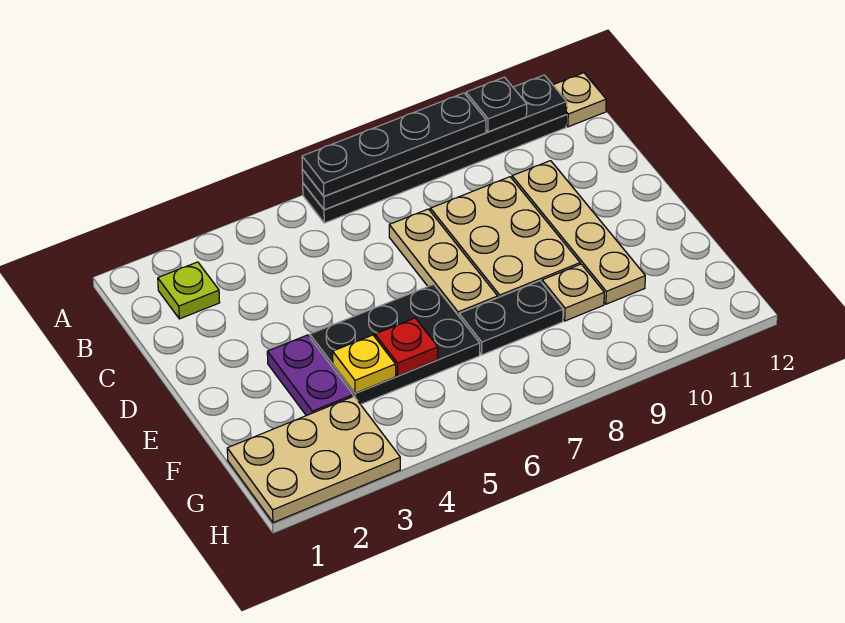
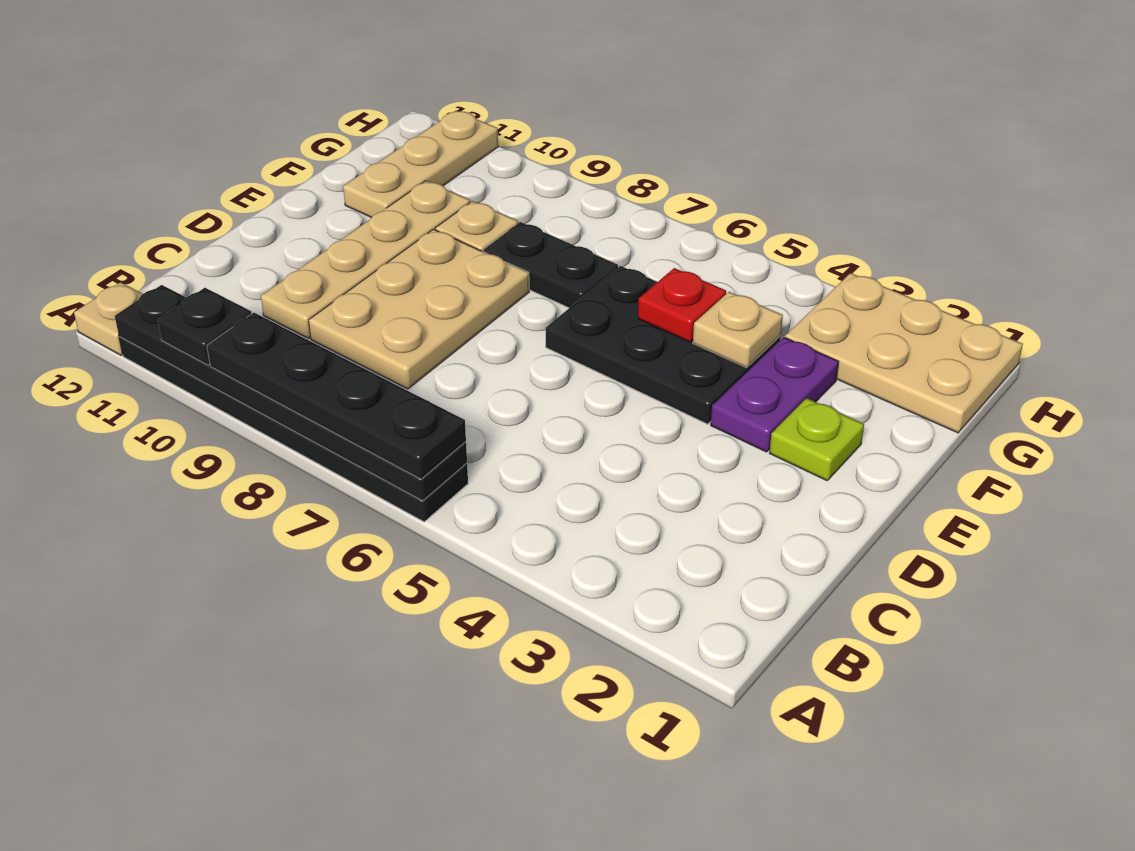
lime plate B2 level 1 -> lime plate E2 level 1
tan plate C7:E7 level 1 -> tan plate F11:H11 level 1
yellow plate F4 level 2 -> tan plate F4 level 2

